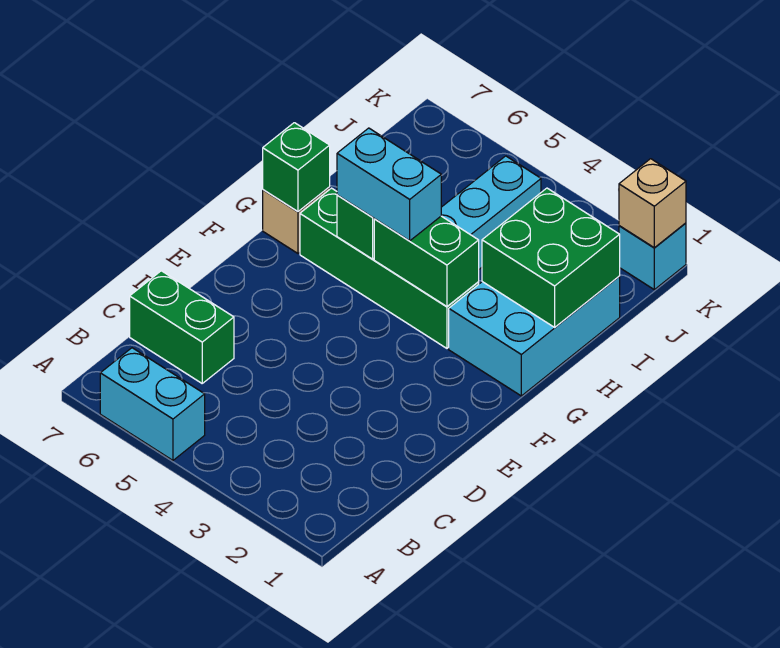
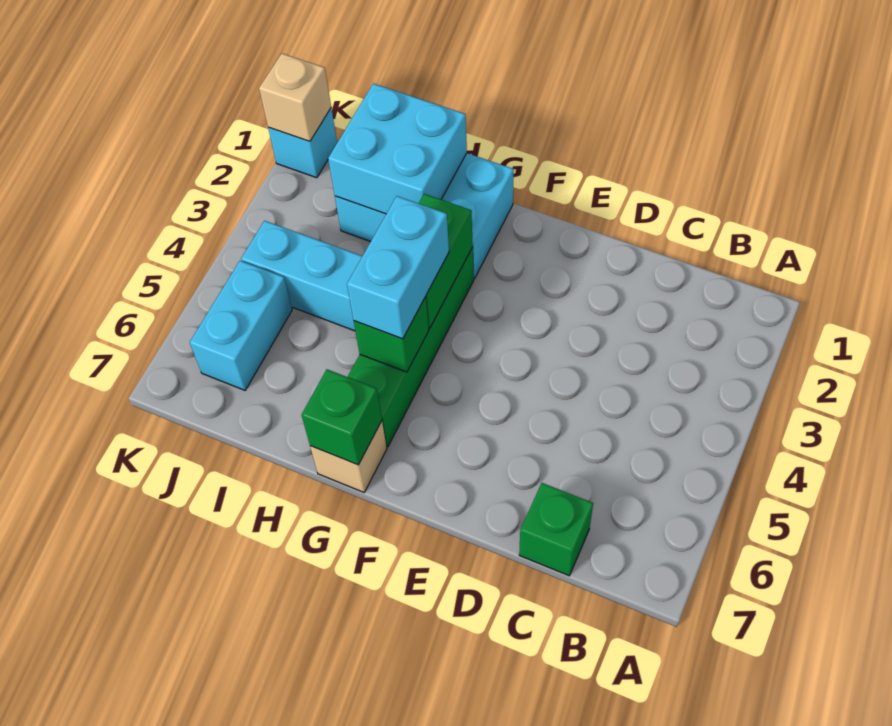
cyan brick A5:A6 level 1 -> cyan brick J5:J6 level 1
green brick C6:C7 level 1 -> green brick C7 level 1
green brick H1:I2 level 2 -> cyan brick H1:I2 level 2

